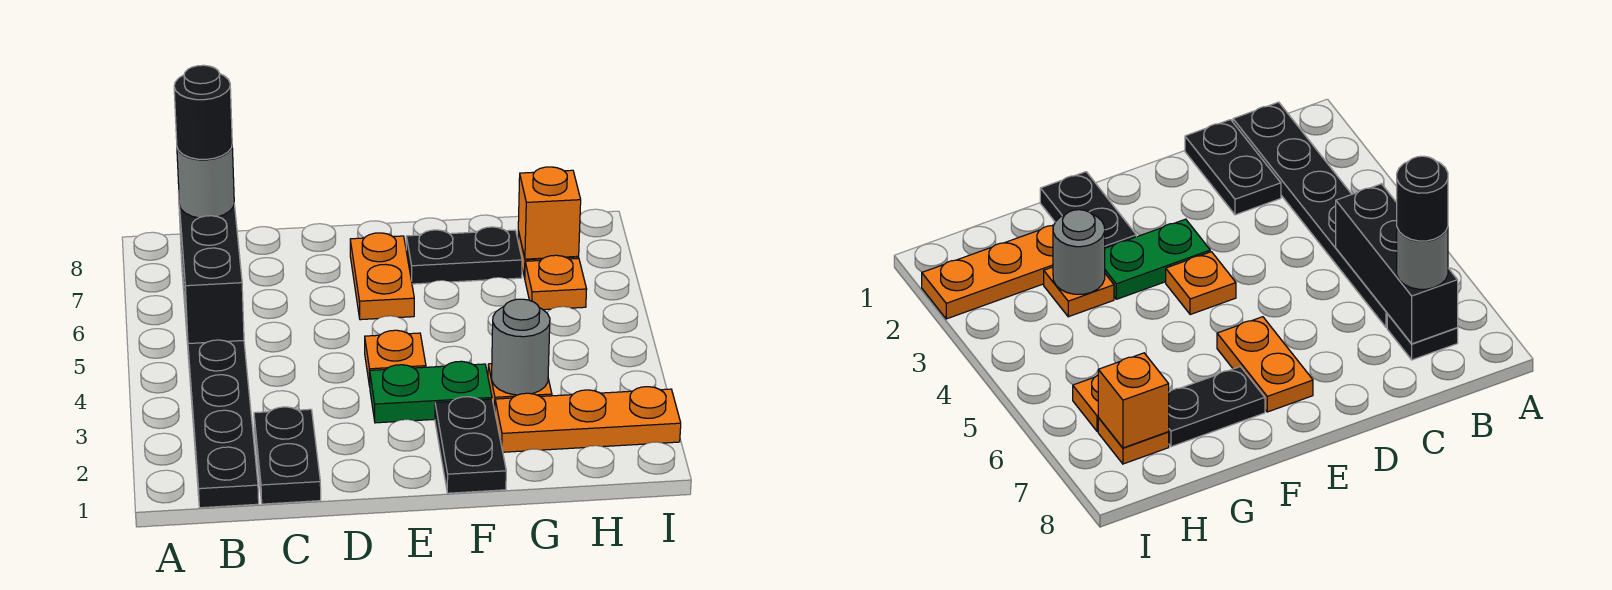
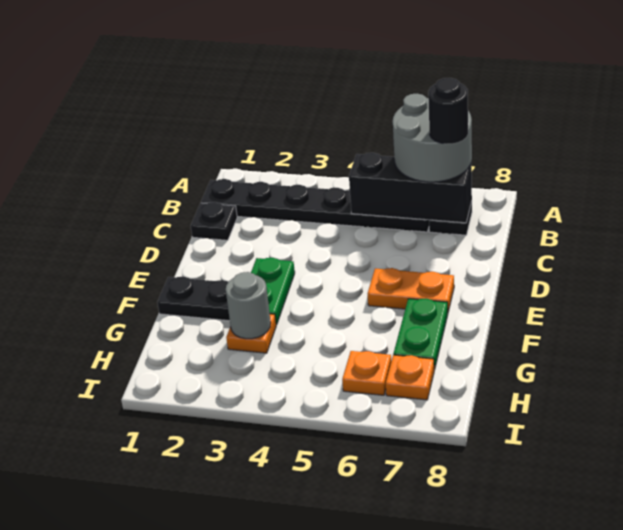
grey round brick B7 level 3 -> grey round brick A6:B7 level 3
black plate C1:C2 level 1 -> black plate C1 level 1
orange plate E4 level 1 -> none
black plate F7:G7 level 1 -> green plate F7:G7 level 1
orange plate G2:I2 level 1 -> none
orange brick H7 level 2 -> none

